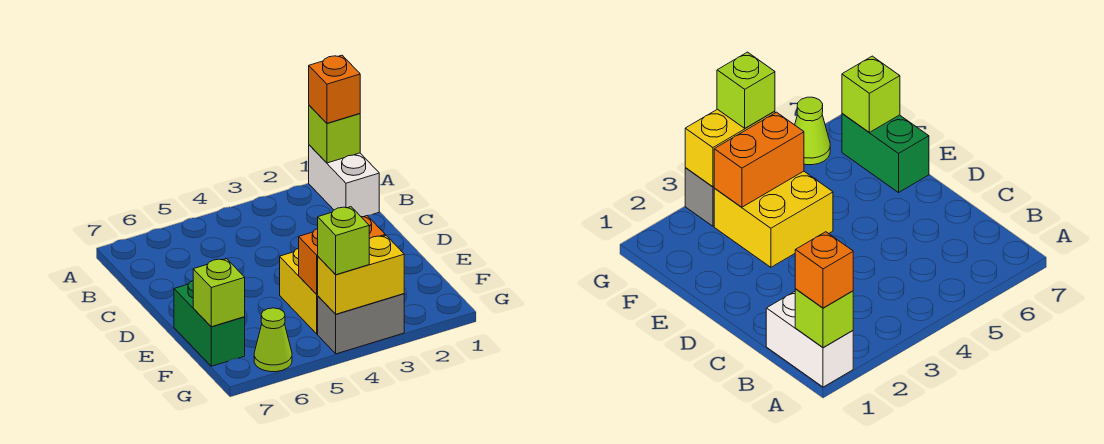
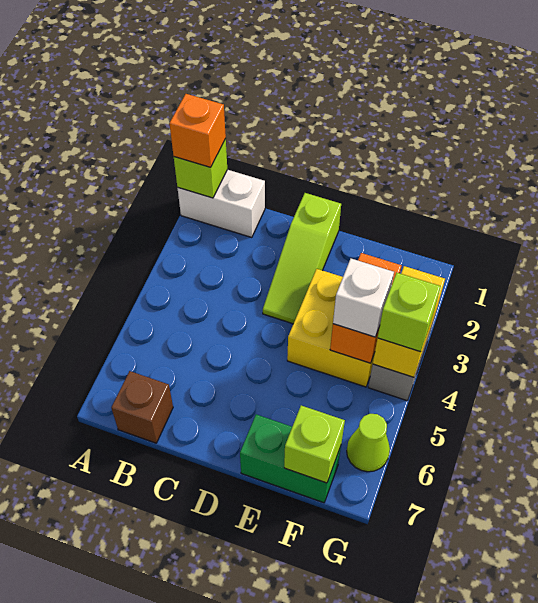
none -> brown brick B7 level 1
none -> lime slope D1:D3 level 1 top 1
none -> white brick F4 level 3

